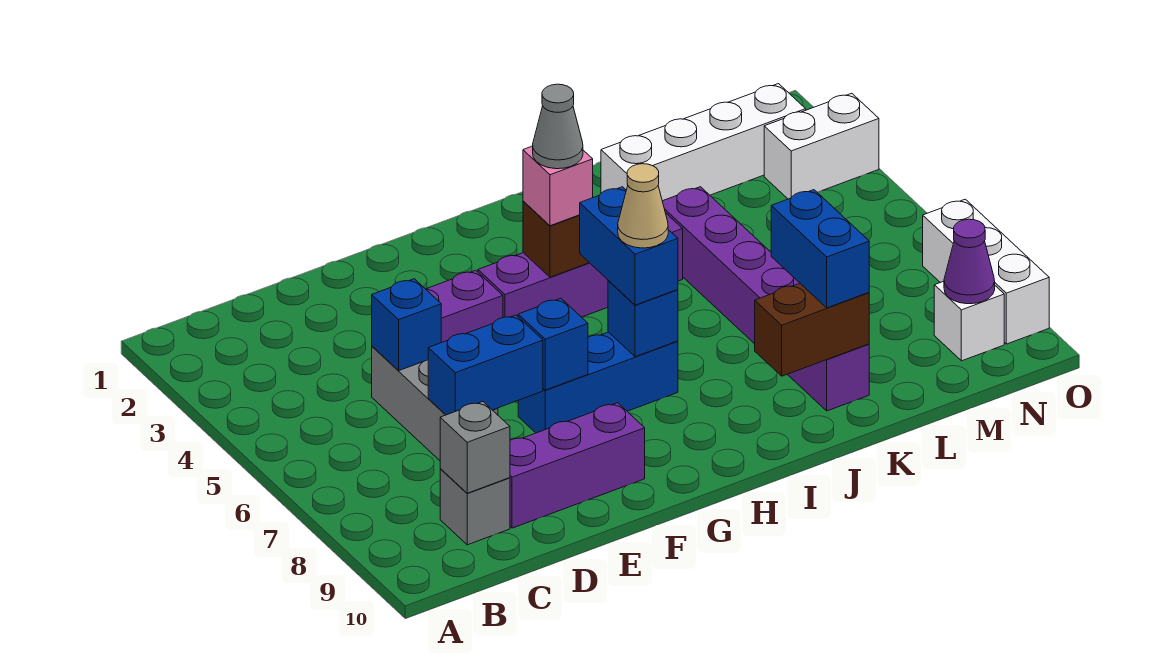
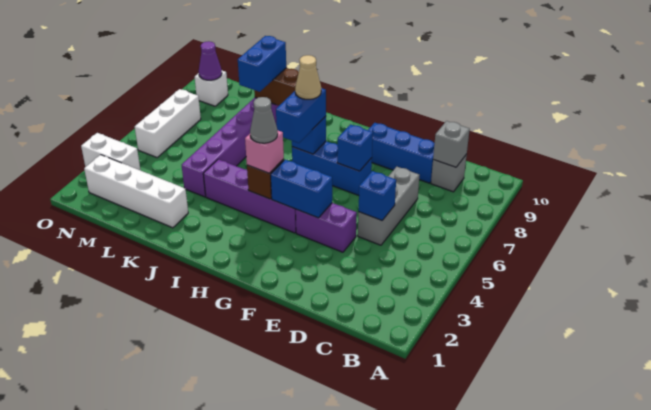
blue brick D7:E7 level 2 -> blue brick F4:G4 level 2
purple brick D9:F9 level 1 -> blue brick D9:F9 level 1
white brick O7:O9 level 1 -> white brick N5:N7 level 1

